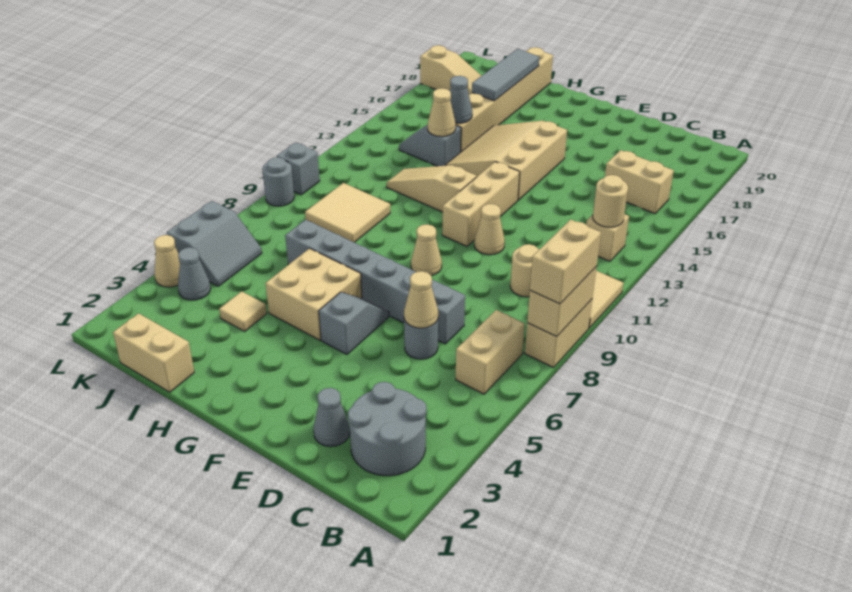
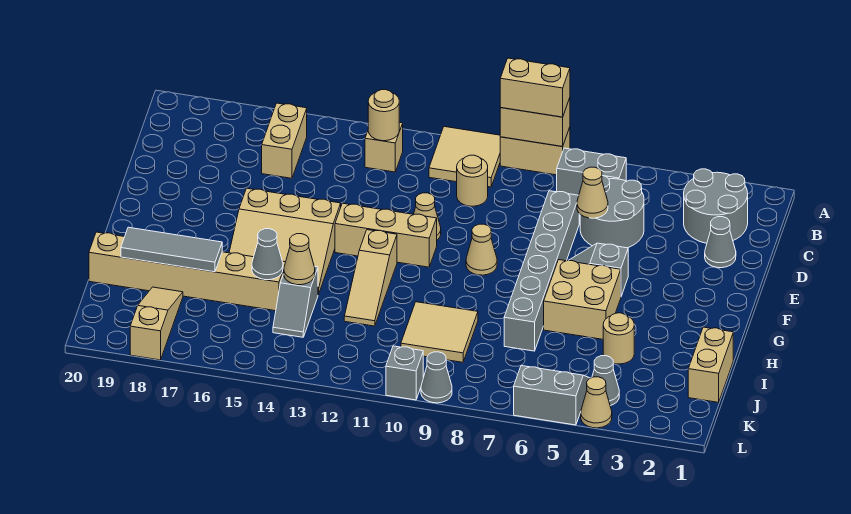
tan brick B6:B7 level 1 -> grey brick B6:B7 level 1
grey round brick D6 level 1 -> grey round brick C5:D6 level 1
tan tile I4 level 1 -> tan round brick I4 level 1
grey round brick L9 level 1 -> grey cone L9 level 1

